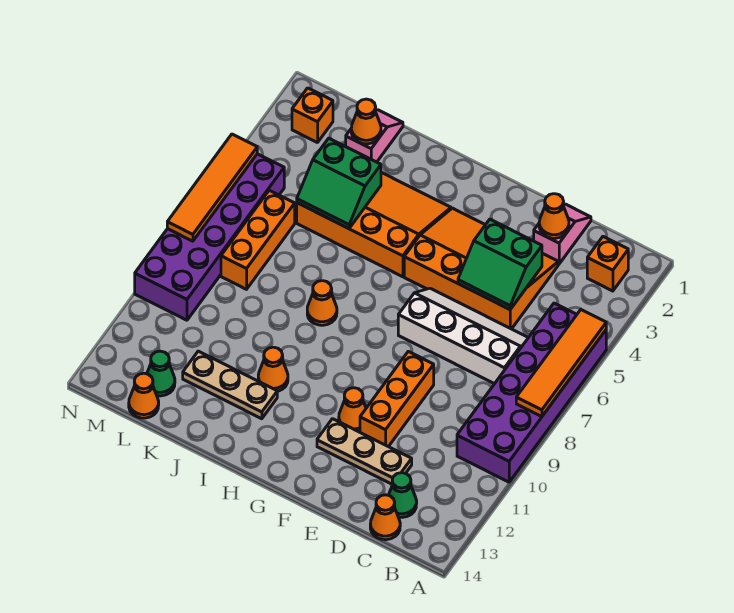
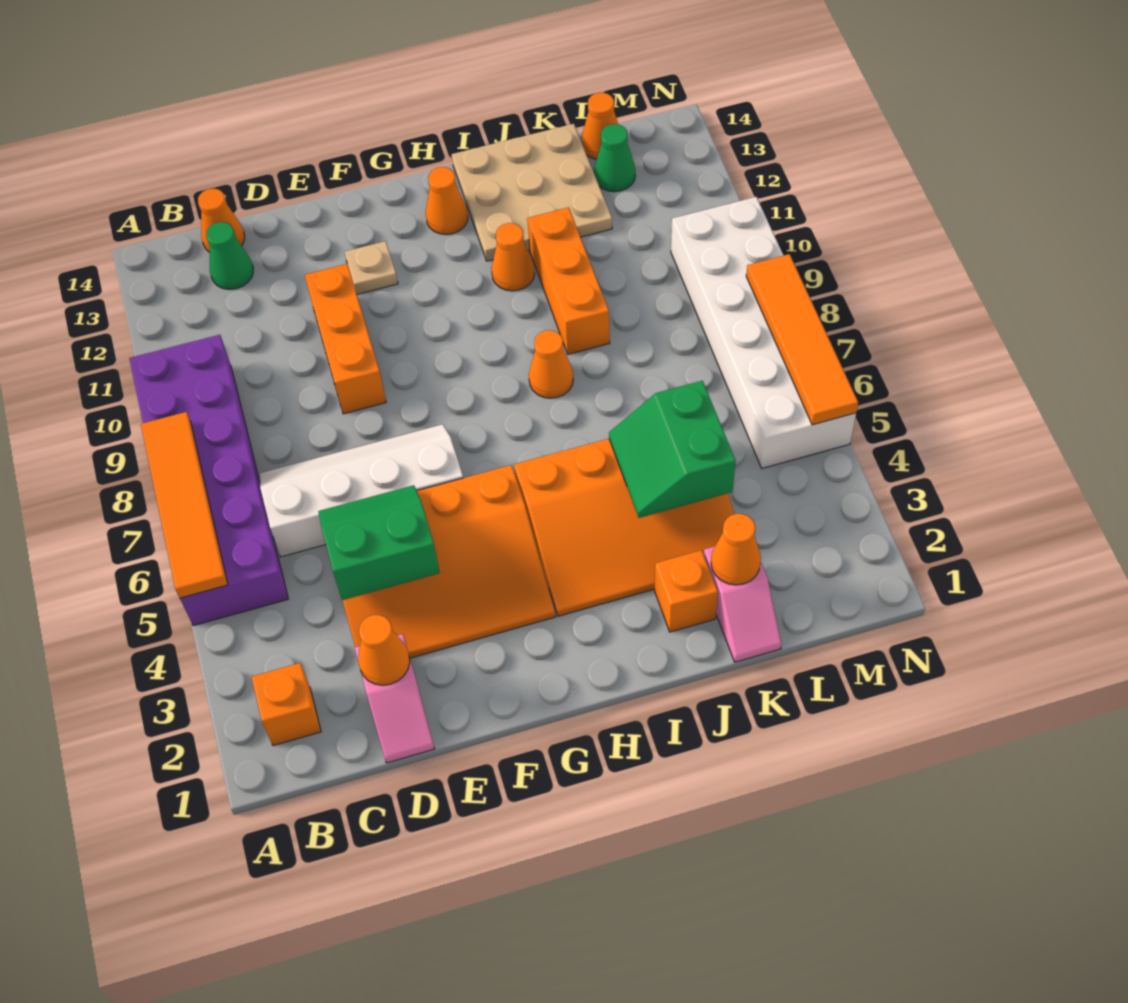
white slope C6:F7 level 1 top 7 -> white slope C6:F7 level 1 top 6
tan plate D12:F12 level 1 -> tan plate F12 level 1
orange cone F11 level 1 -> orange cone H13 level 1
tan plate I12:K12 level 1 -> tan plate I12:K14 level 1
green slope J4:K5 level 2 top 4 -> green slope J4:K5 level 2 top K
orange brick L6:L8 level 1 -> orange brick J9:J11 level 1
orange brick M2 level 1 -> orange brick J2 level 1
purple brick M5:N10 level 1 -> white brick M5:N10 level 1

